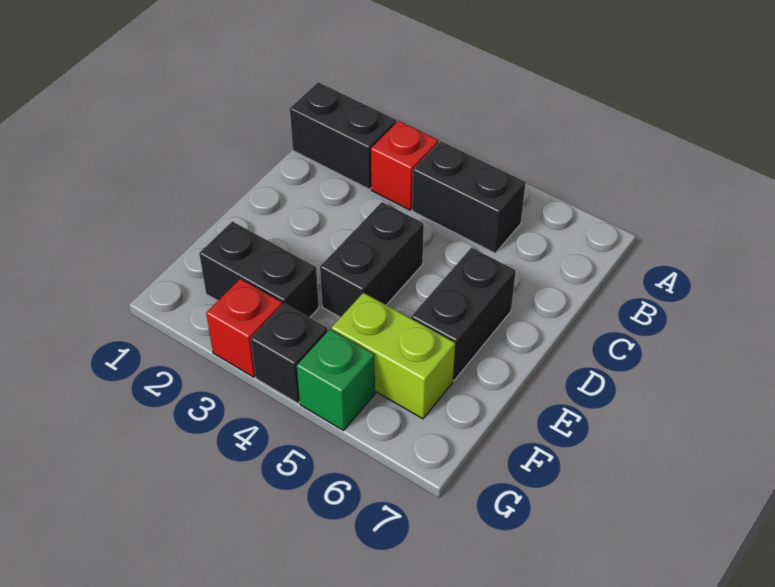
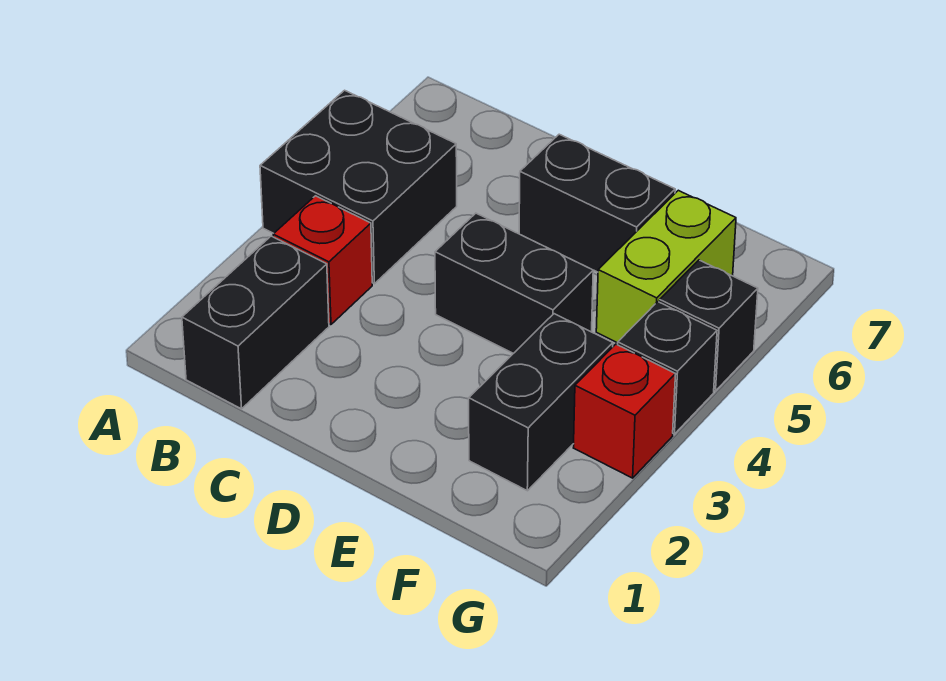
black brick B4:B5 level 1 -> black brick A4:B5 level 1
green brick G5 level 1 -> black brick G5 level 1

